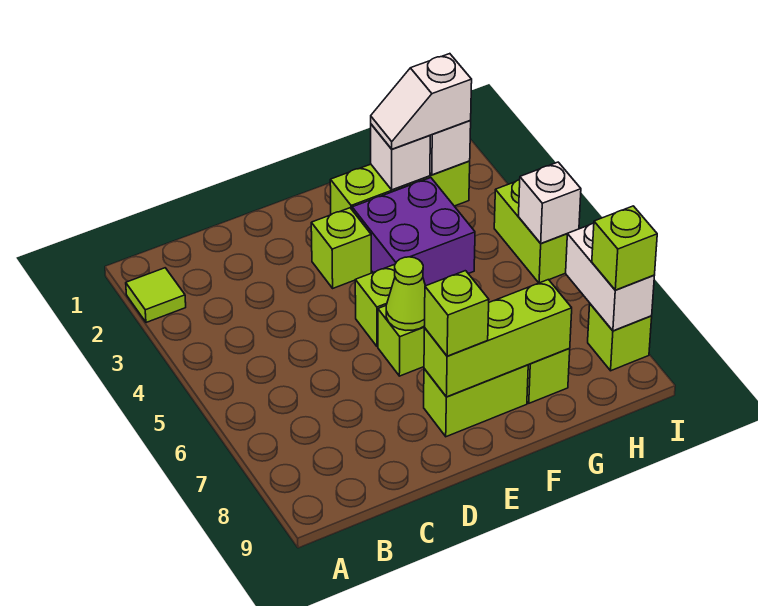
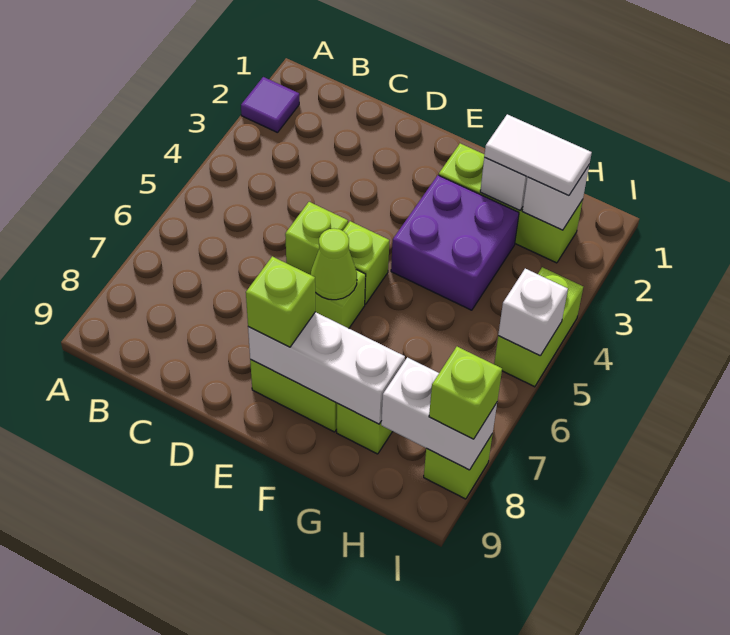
lime tile A2 level 1 -> purple tile A2 level 1
lime brick E3 level 1 -> lime brick D5 level 1
lime brick E8:G8 level 2 -> white brick E8:G8 level 2
white slope G2:H2 level 3 top H -> white tile G2:H2 level 3
white brick I7:I8 level 2 -> white brick H8:I8 level 2

